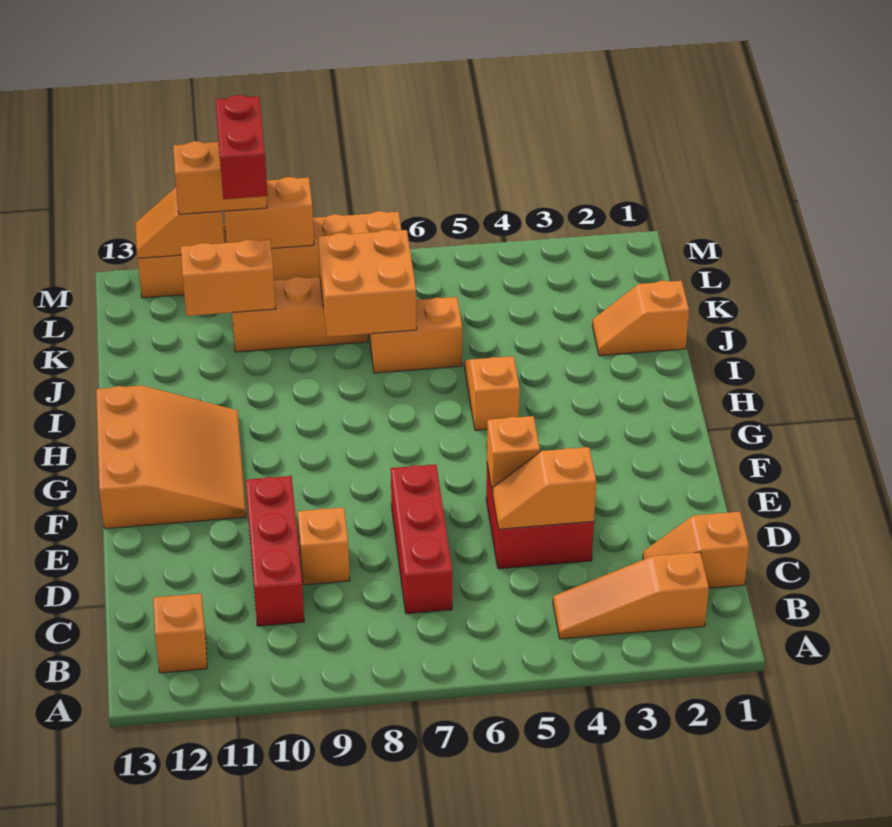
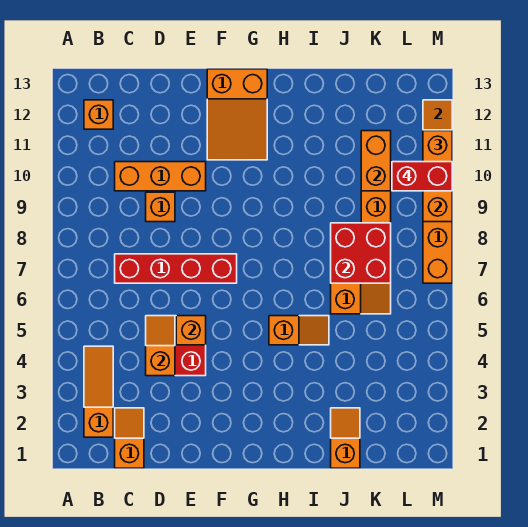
red brick C7:E7 level 1 -> red brick C7:F7 level 1
red brick C10:E10 level 1 -> orange brick C10:E10 level 1
orange slope F11:H13 level 1 top 13 -> orange slope F11:G13 level 1 top 13
orange brick J7:K8 level 2 -> red brick J7:K8 level 2

